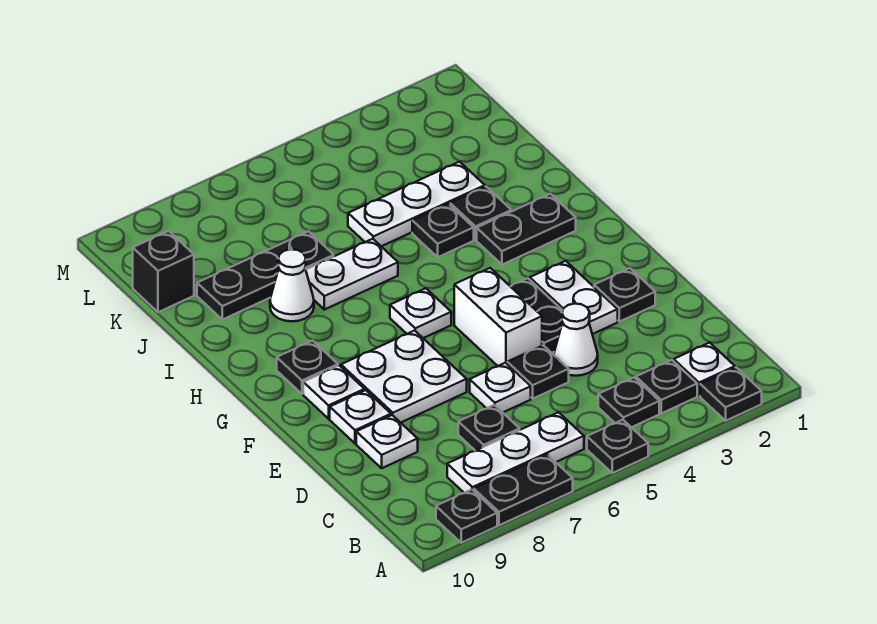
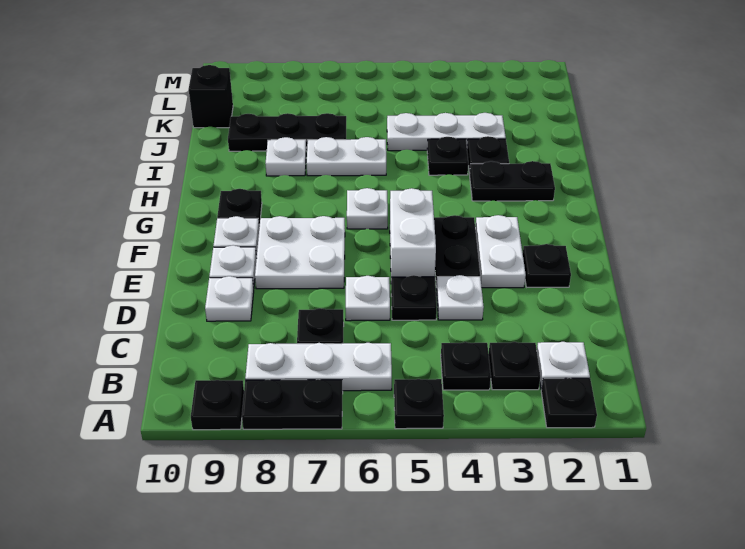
white cone D4 level 1 -> white plate D4 level 1
white cone I8 level 1 -> white plate I8 level 1

